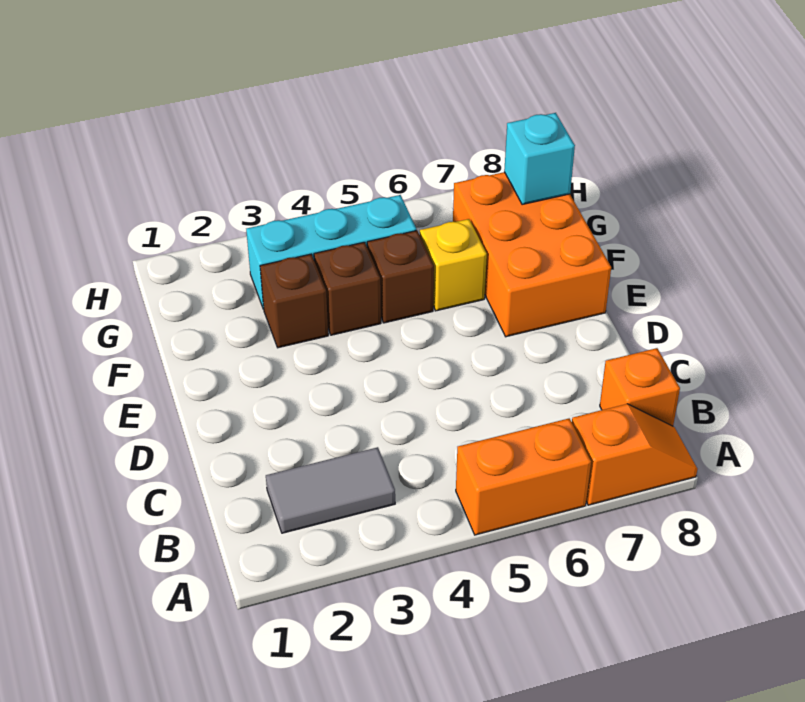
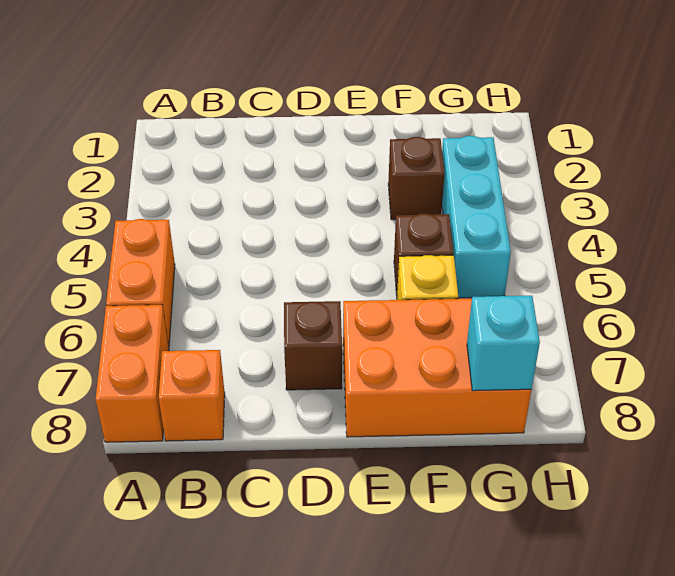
orange slope A7:A8 level 1 top 7 -> orange brick A7:A8 level 1
grey tile B2:B3 level 1 -> none
brown brick F4 level 1 -> brown brick D7 level 1

